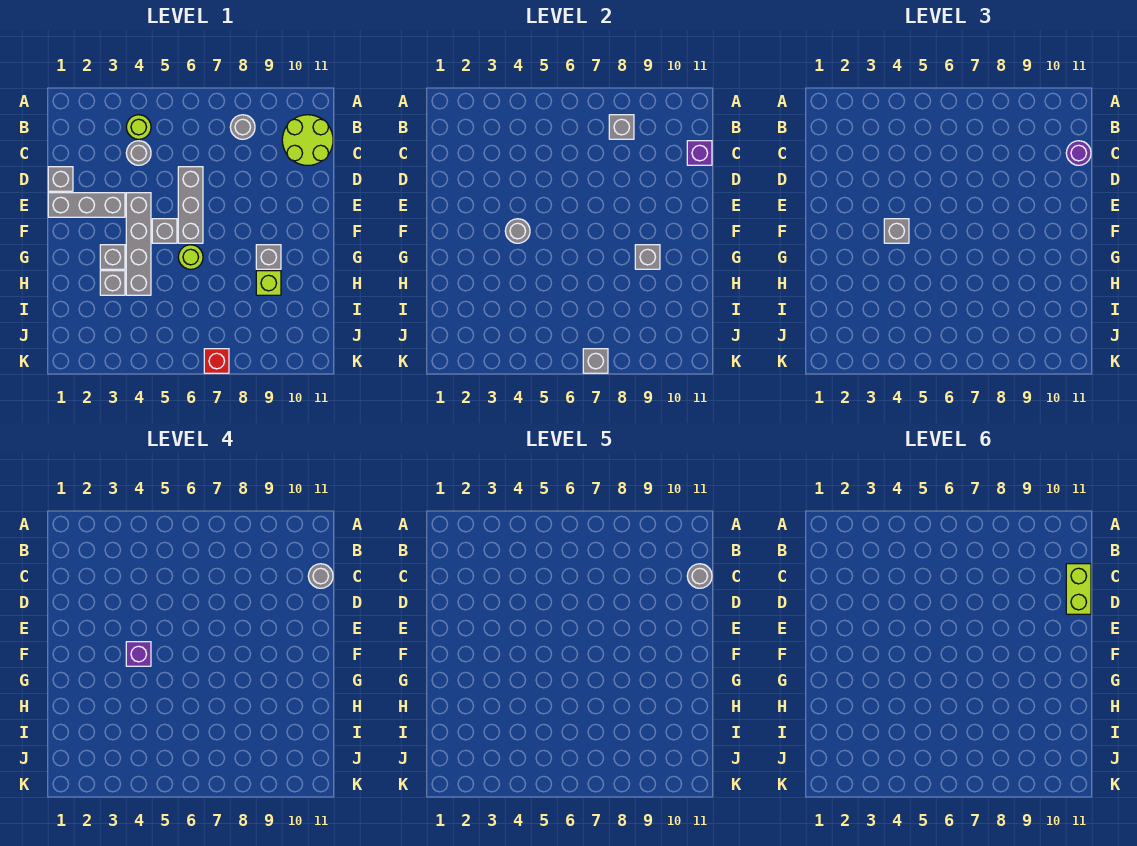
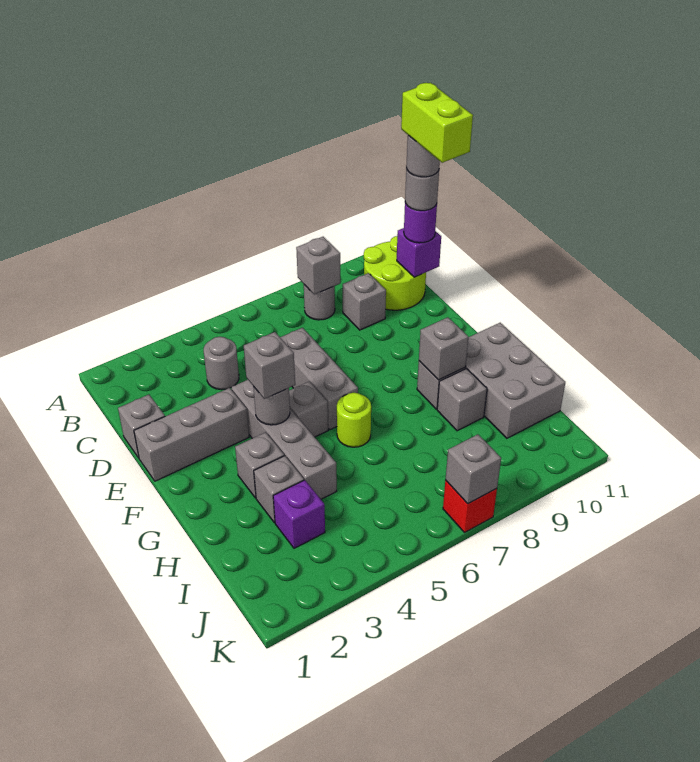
lime round brick B4 level 1 -> none
none -> grey brick C9 level 1
purple brick F4 level 4 -> purple brick I3 level 1
none -> grey brick G10:I11 level 1
lime brick H9 level 1 -> grey brick H9 level 1

